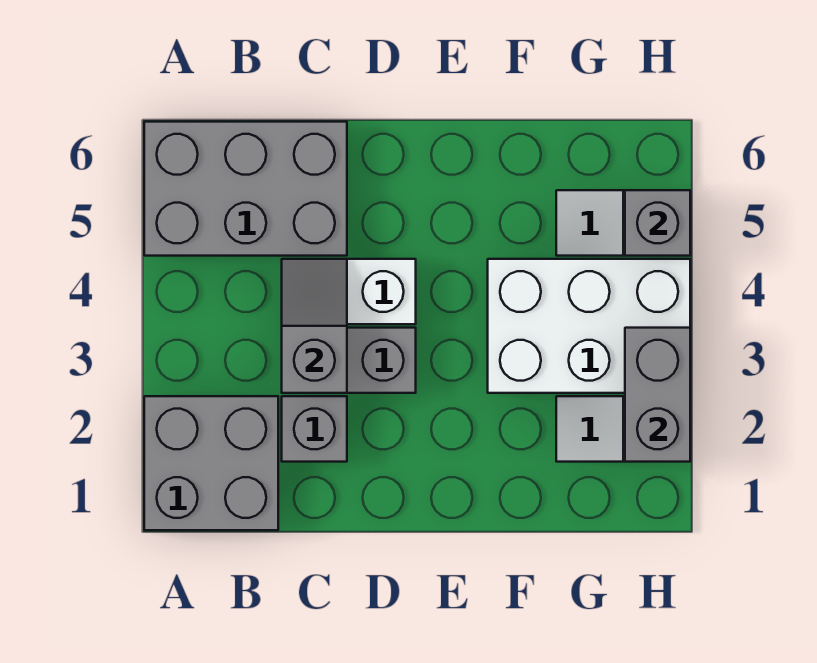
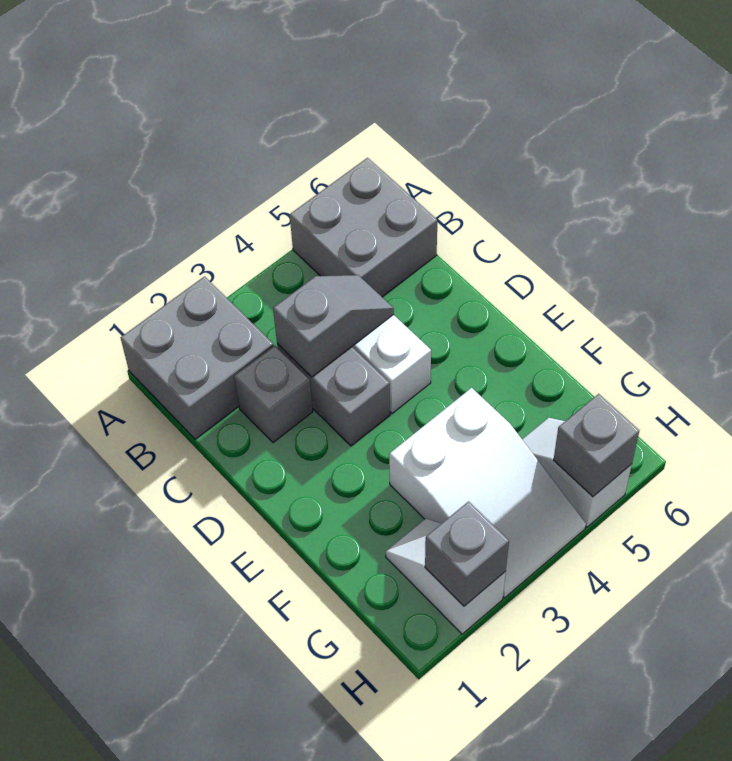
grey brick A5:C6 level 1 -> grey brick A5:B6 level 1
white brick F3:H4 level 1 -> white slope F3:H4 level 1 top F
grey brick H2:H3 level 2 -> grey brick H2 level 2

